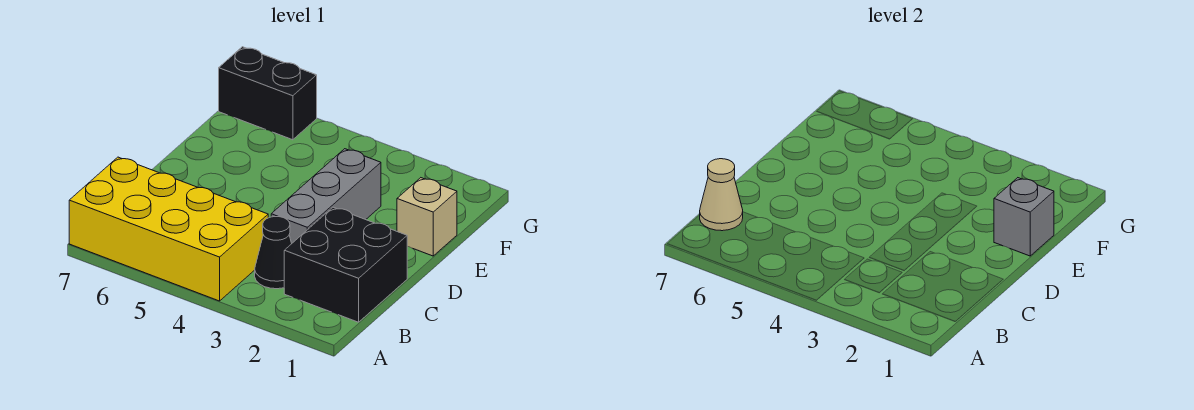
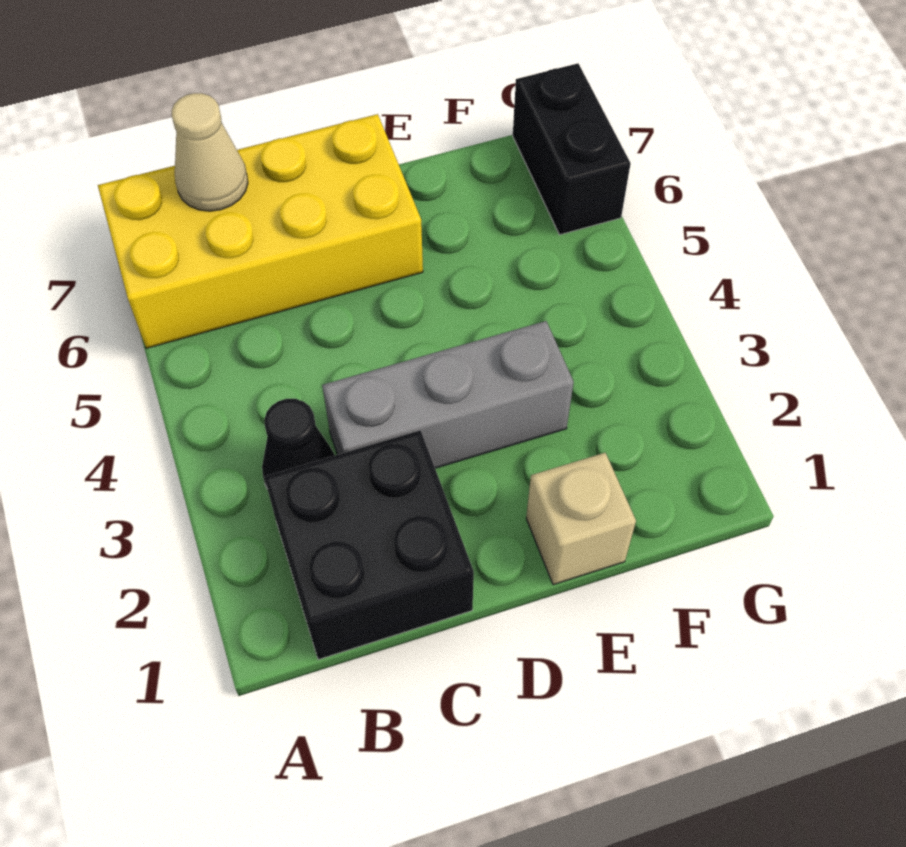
yellow brick A4:B7 level 1 -> yellow brick A6:D7 level 1
grey brick E1 level 2 -> none

